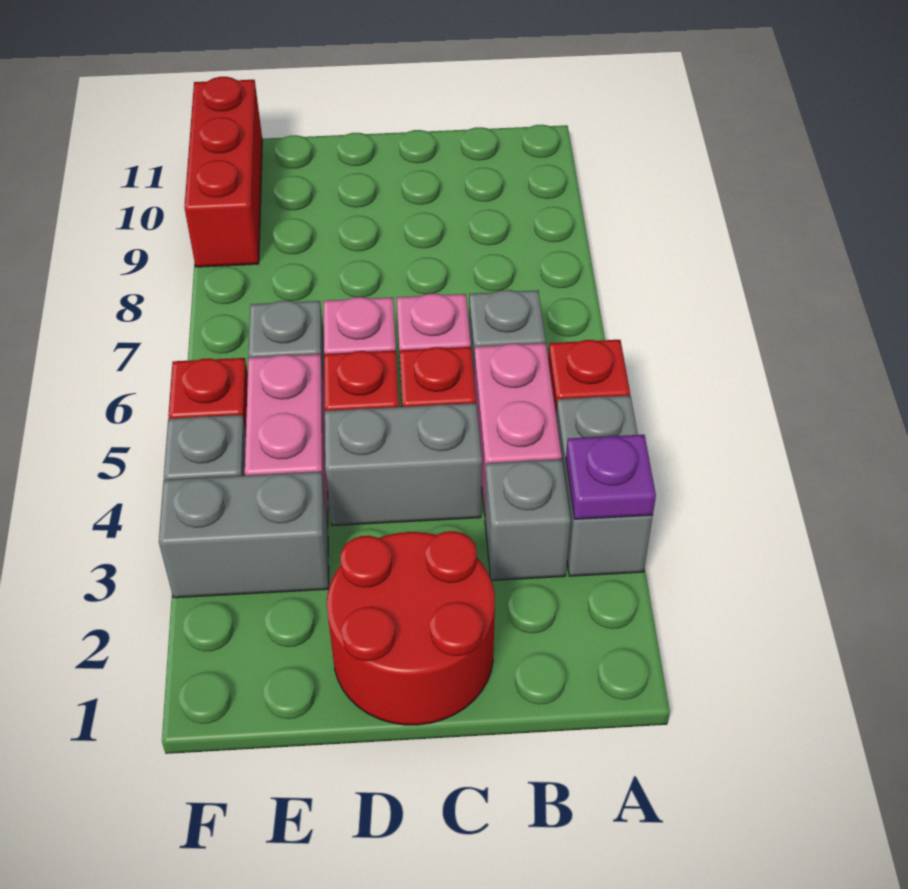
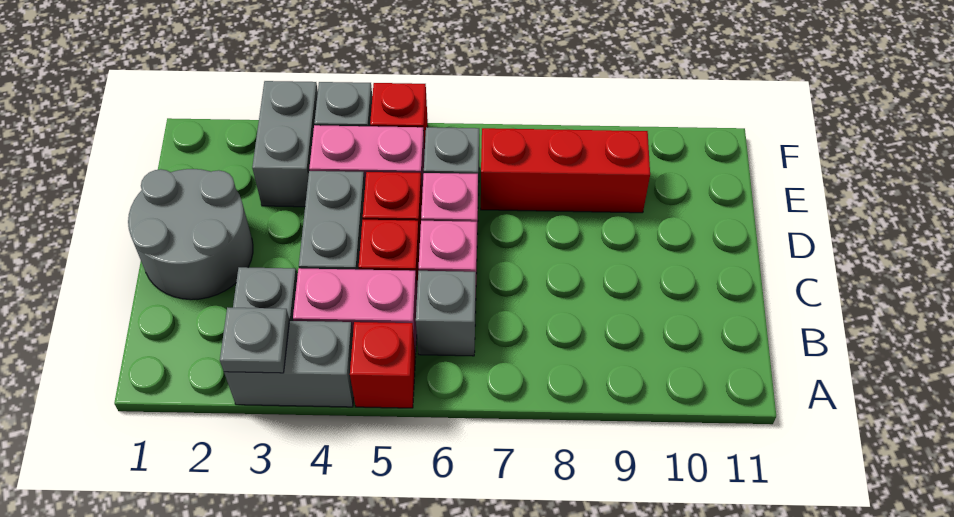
purple plate A3 level 2 -> grey plate A3 level 2
red round brick C1:D2 level 1 -> grey round brick C1:D2 level 1
red brick F9:F11 level 1 -> red brick E7:E9 level 1

